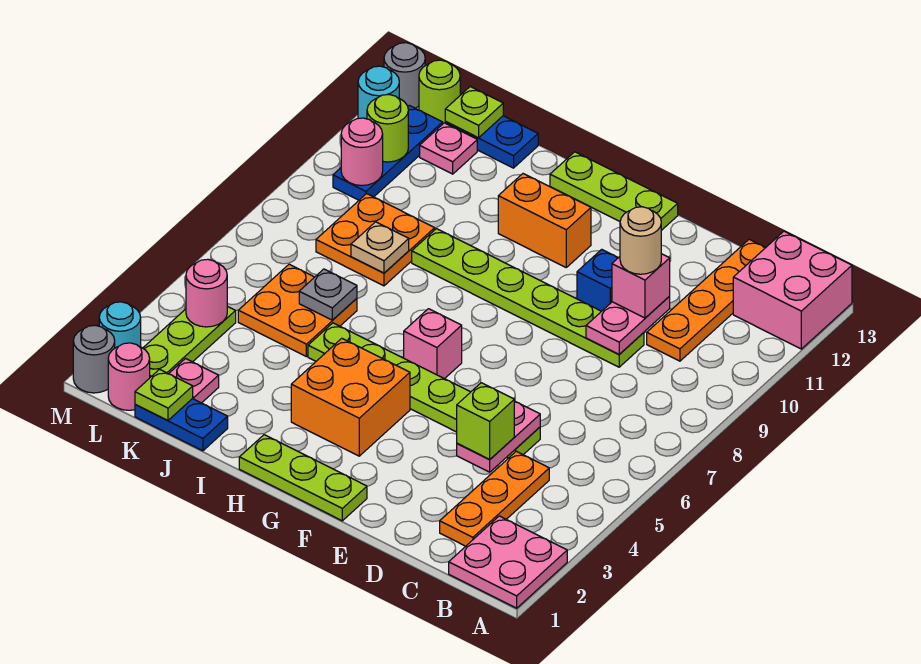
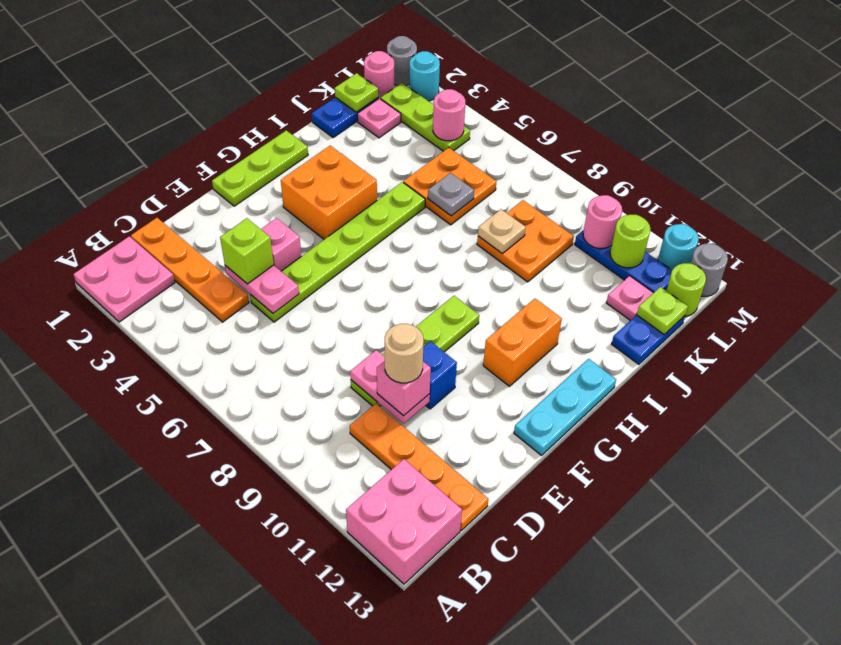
orange plate C2:C4 level 1 -> orange plate C1:C4 level 1
lime plate D9:I9 level 1 -> lime plate D9:G9 level 1
lime plate F13:H13 level 1 -> cyan plate F13:H13 level 1
pink brick G6 level 1 -> pink brick E4 level 1

